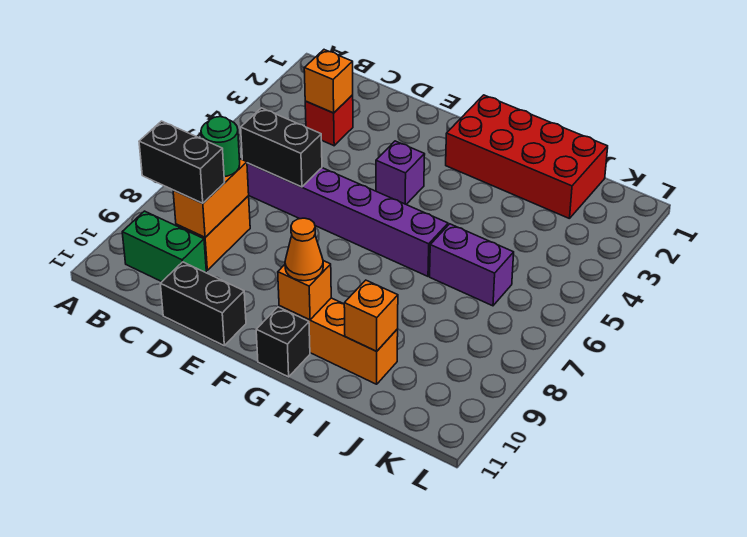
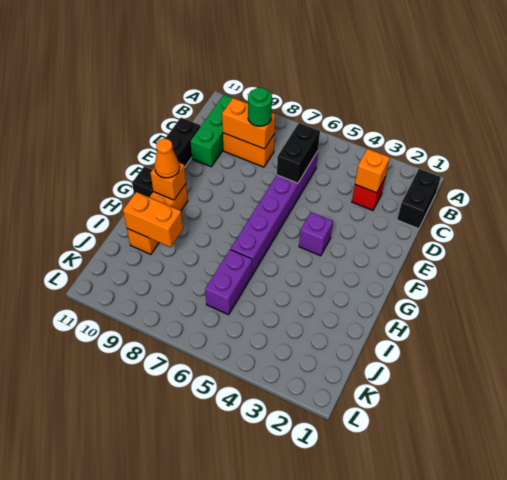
black brick B9:C9 level 3 -> black brick B1:C1 level 1
green brick B10:C10 level 1 -> green brick B10:D10 level 1
red brick G1:J2 level 1 -> none
orange brick I10 level 2 -> orange brick I9:I10 level 2

